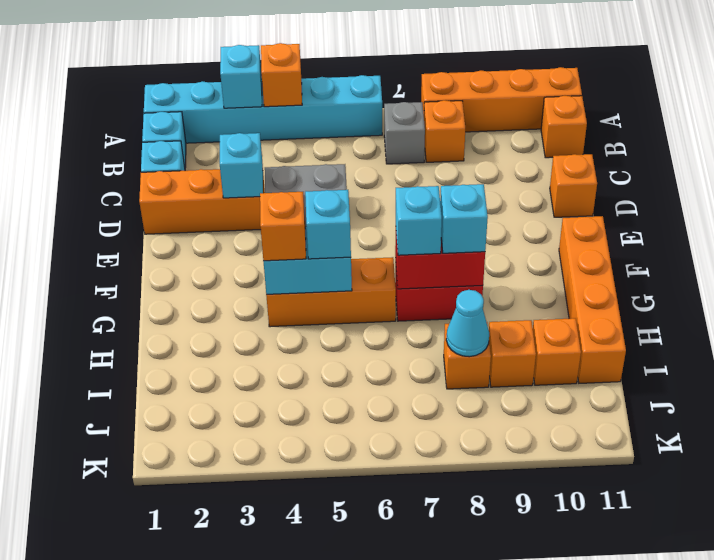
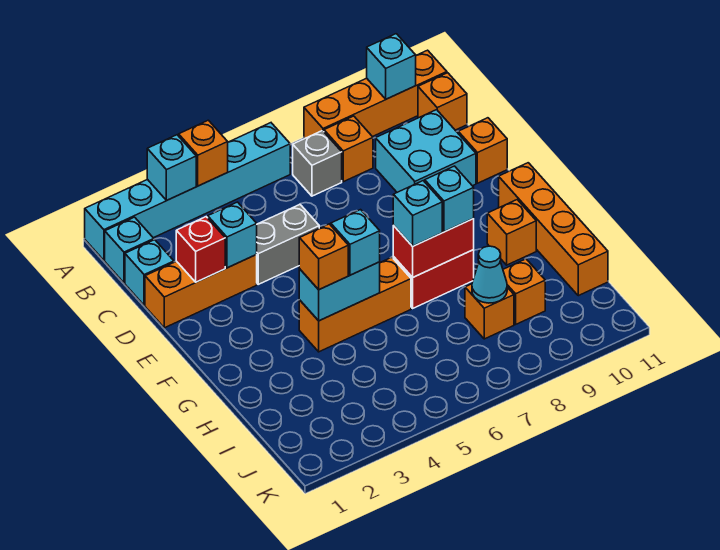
none -> cyan brick A10 level 2
none -> cyan brick C9:D10 level 1
none -> red brick D2 level 2
orange brick I10 level 1 -> orange brick G10 level 1

